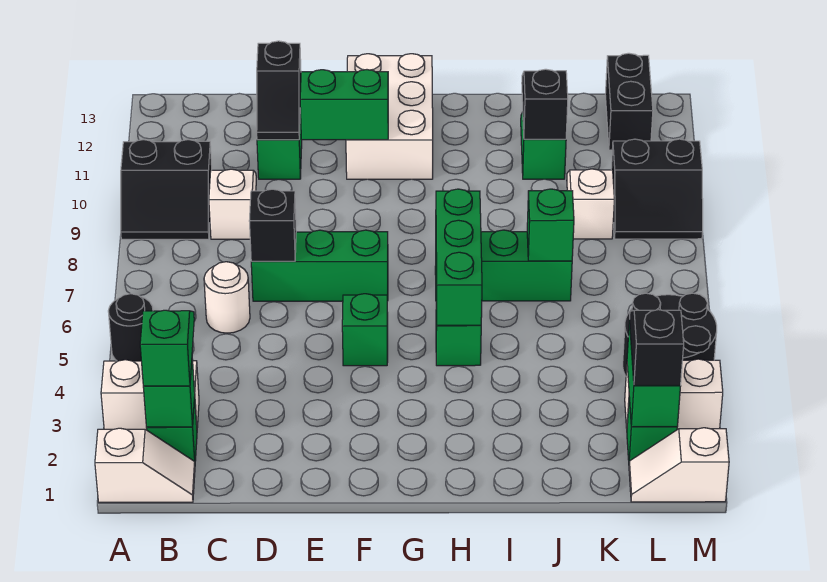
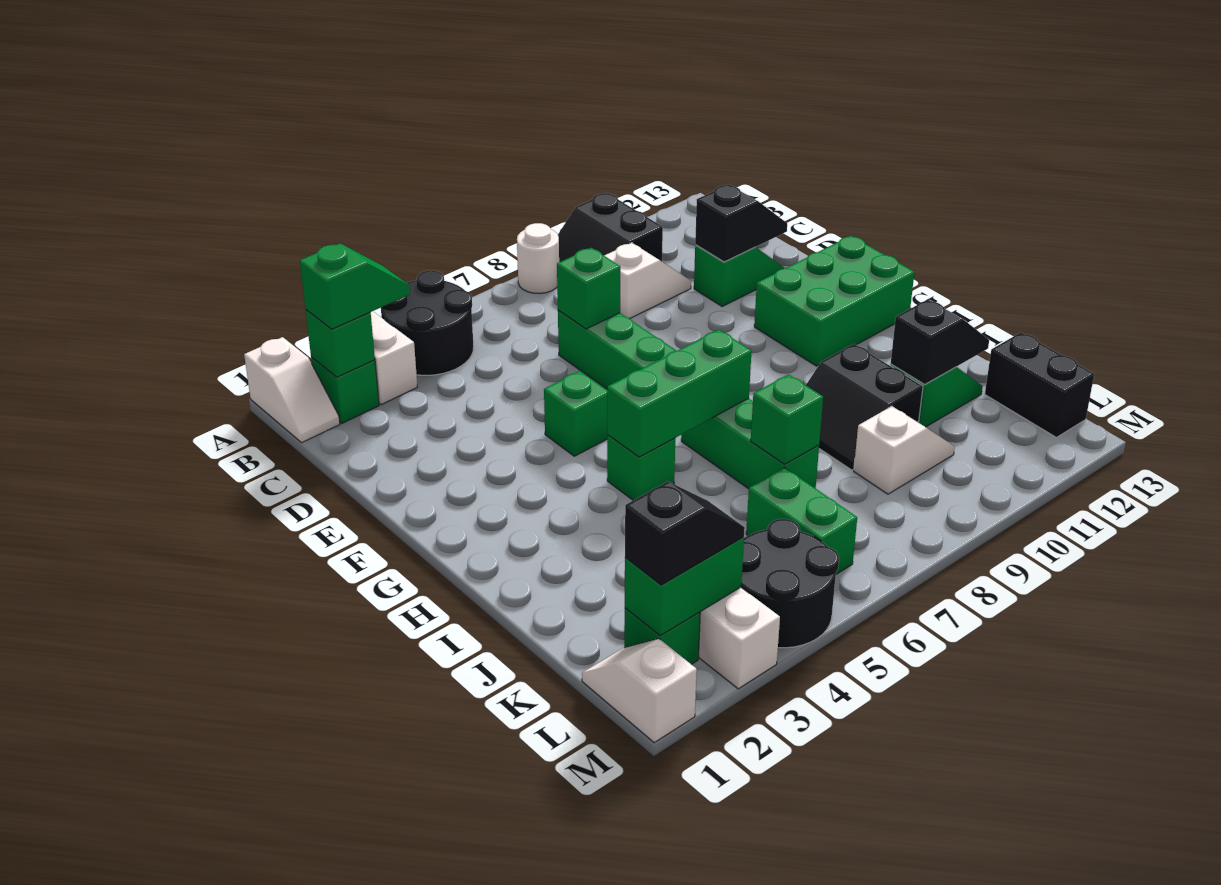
black round brick A5 level 1 -> black round brick A4:B5 level 1
white round brick C6 level 1 -> white round brick A8 level 1
black brick D7 level 2 -> green brick D7 level 2
black slope D11:D12 level 2 top 12 -> black slope D11:D12 level 2 top 11
green brick E11:F11 level 2 -> green brick K6:L6 level 1
white brick F11:G13 level 1 -> green brick F11:G13 level 1
black slope L9:M10 level 1 top 10 -> black slope I9:J10 level 1 top 10
black brick L12:L13 level 1 -> black brick K13:L13 level 1

